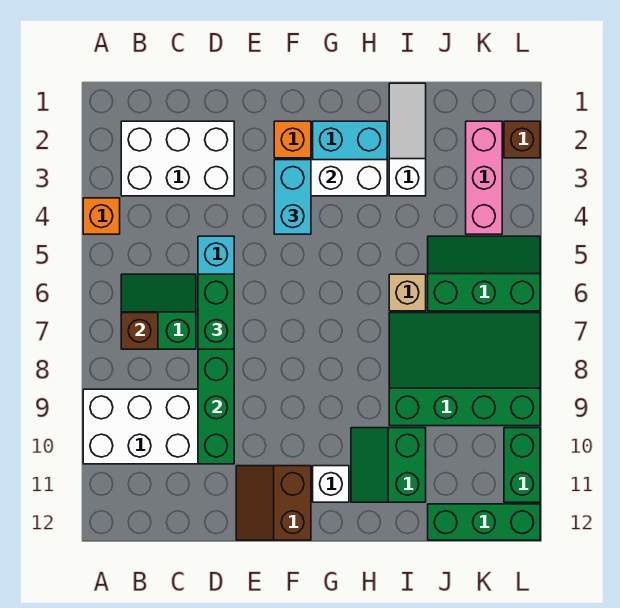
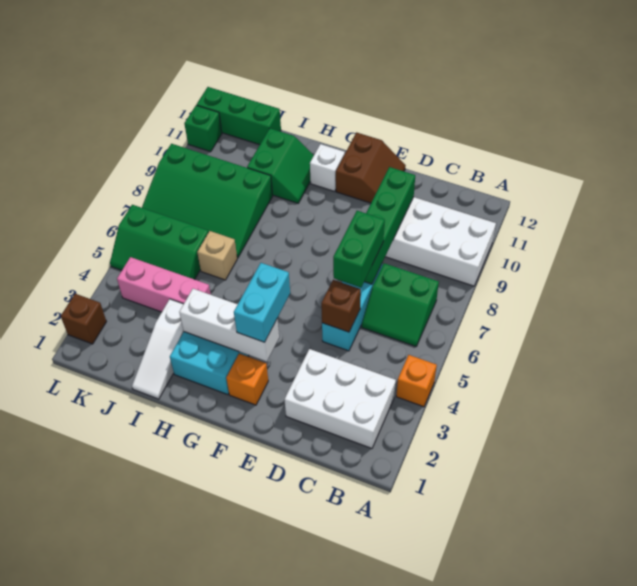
brown brick B7 level 2 -> brown brick D5 level 2
pink brick K2:K4 level 1 -> pink brick I4:K4 level 1
green brick L10:L11 level 1 -> green brick L11 level 1

